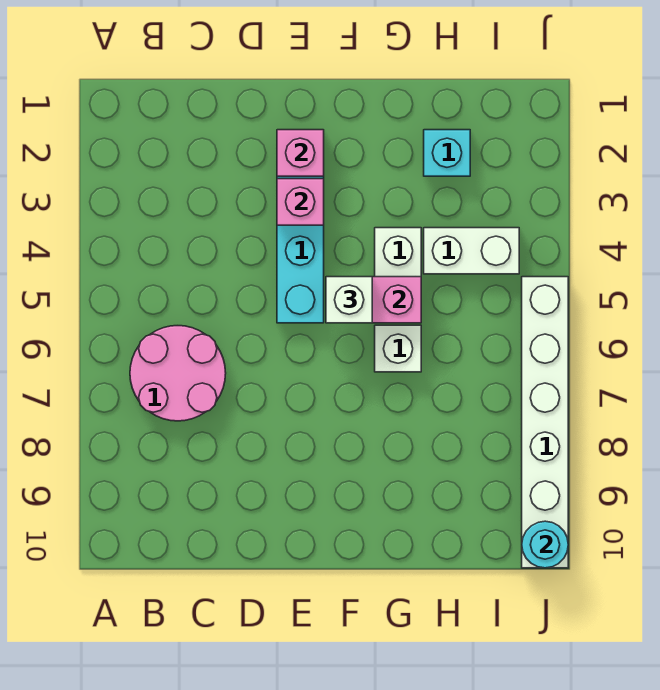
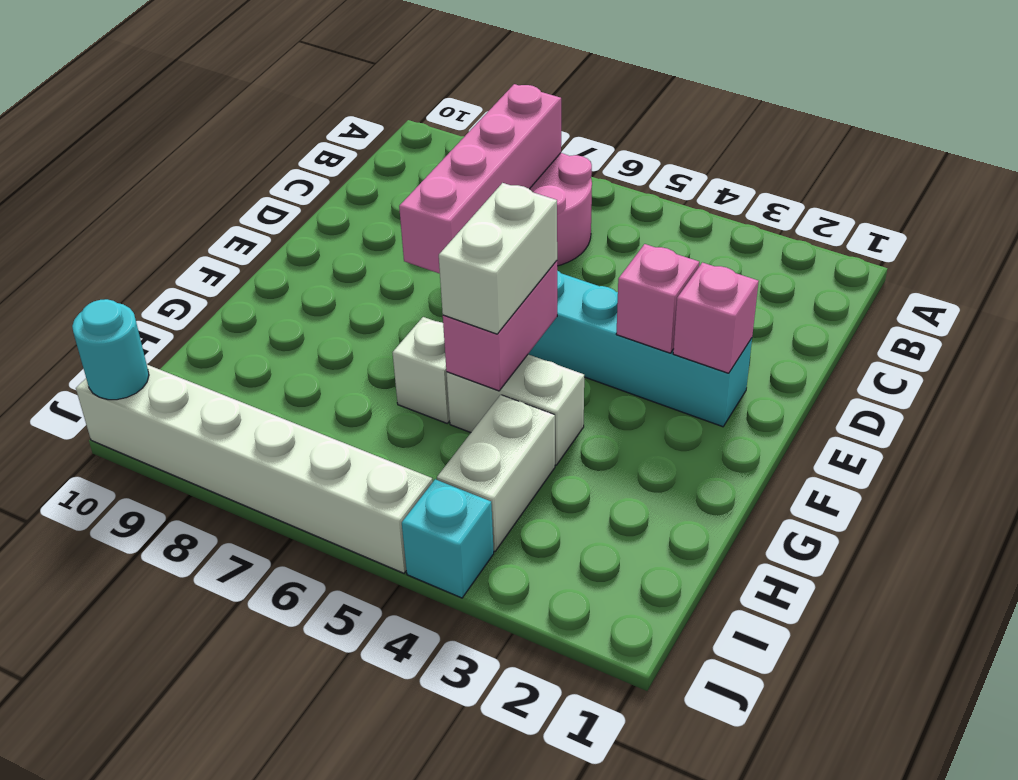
none -> pink brick B7:E7 level 2
white brick F5 level 3 -> white brick F5:G5 level 3
cyan brick H2 level 1 -> cyan brick J4 level 1

